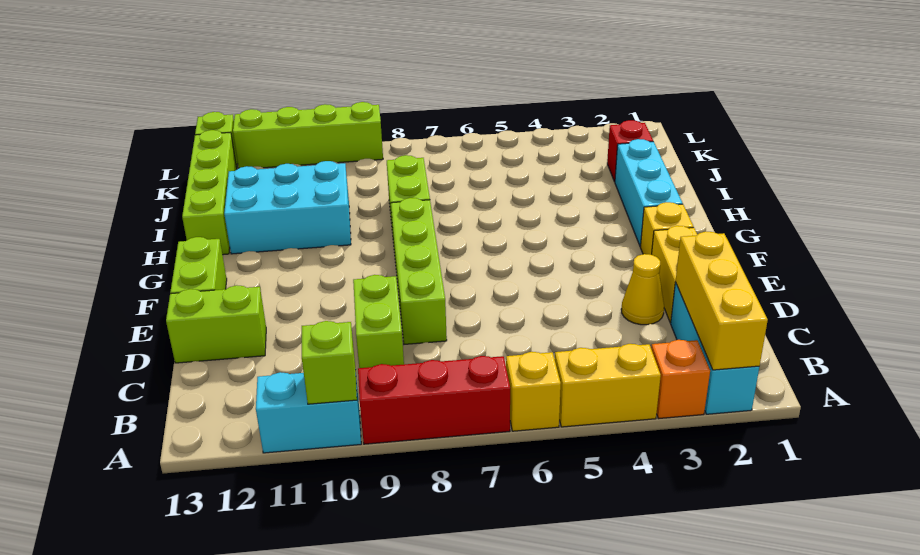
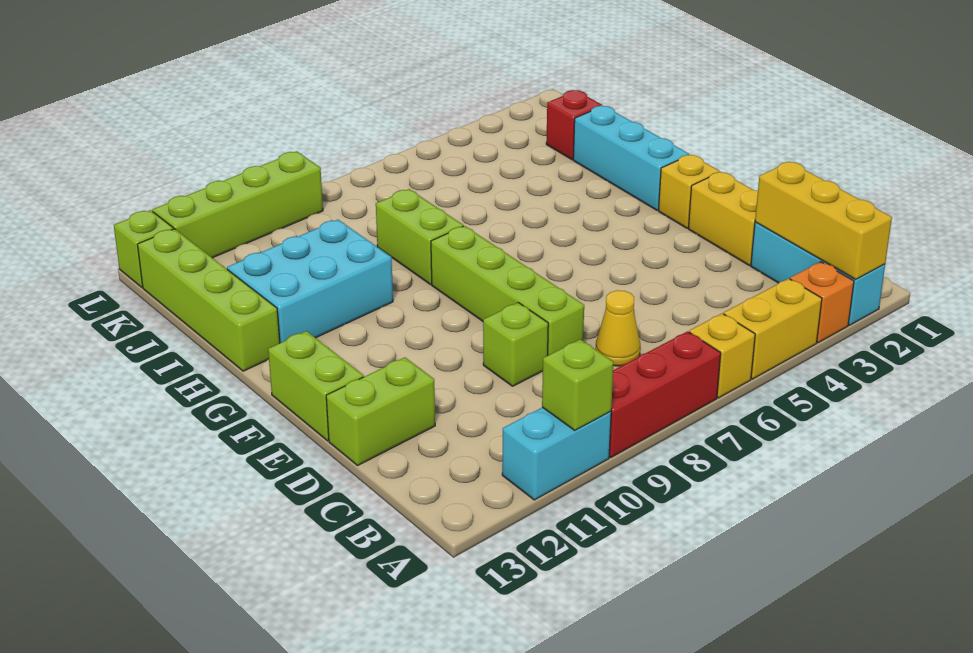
lime brick C9:D9 level 1 -> lime brick D9 level 1
yellow cone D3 level 1 -> yellow cone C7 level 1

